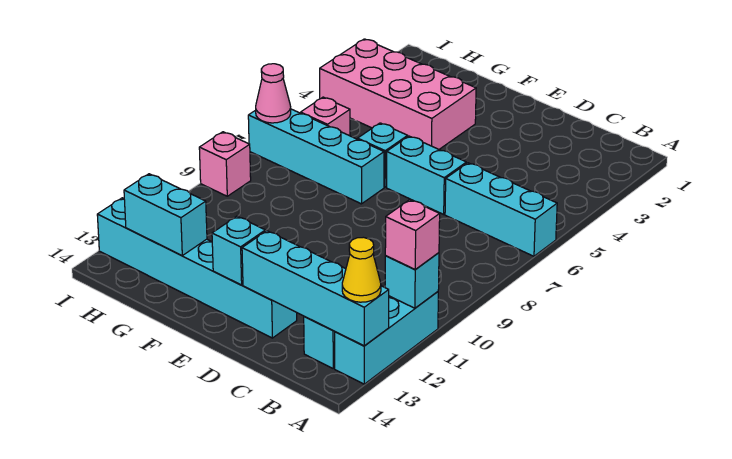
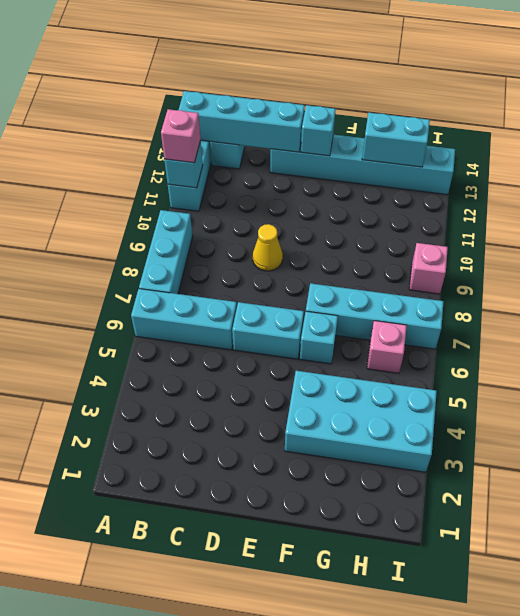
none -> cyan brick A7:A9 level 1
yellow cone A13 level 3 -> yellow cone D9 level 1
pink brick F3:I4 level 1 -> cyan brick F3:I4 level 1
pink cone I7 level 2 -> none

